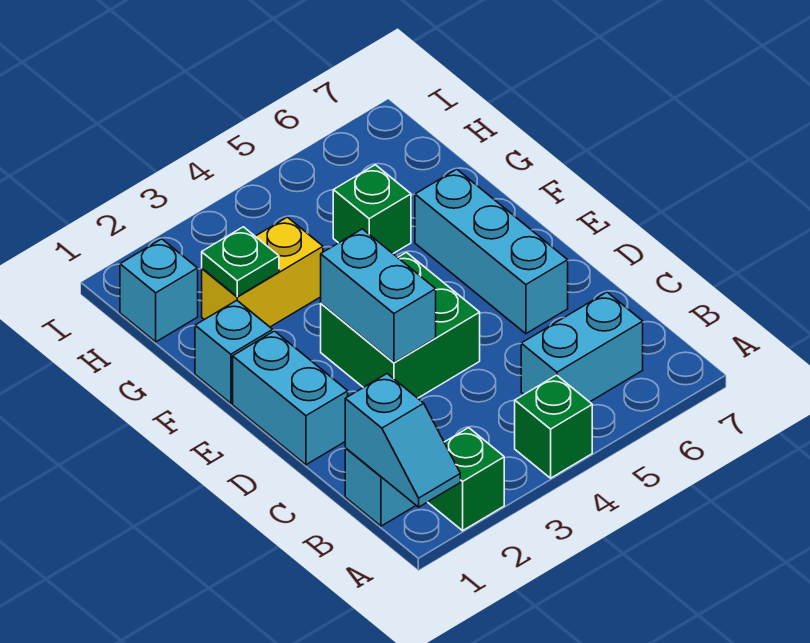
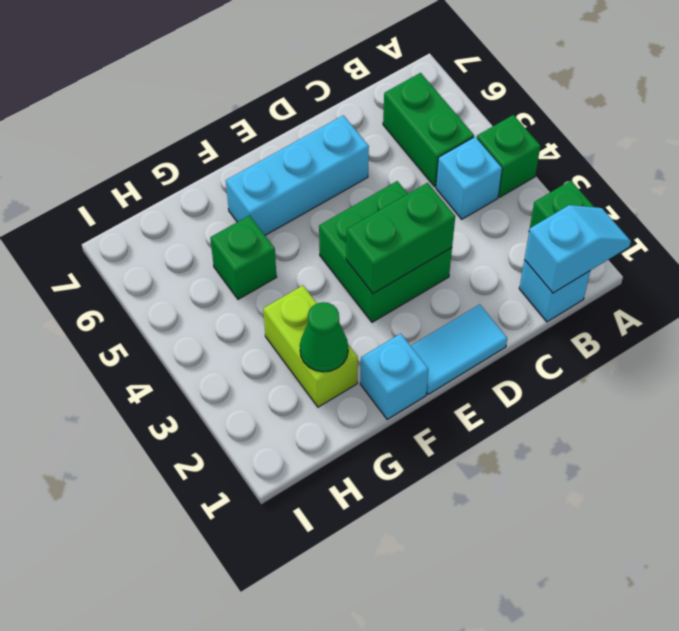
cyan brick B5:B6 level 1 -> green brick B5:B6 level 1
cyan brick D1:E1 level 1 -> cyan tile D1:E1 level 1
cyan brick D3:E3 level 2 -> green brick D3:E3 level 2
yellow brick G2:G3 level 1 -> lime brick G2:G3 level 1
green plate G2 level 2 -> green cone G2 level 2
cyan brick H1 level 1 -> cyan brick B4 level 1

